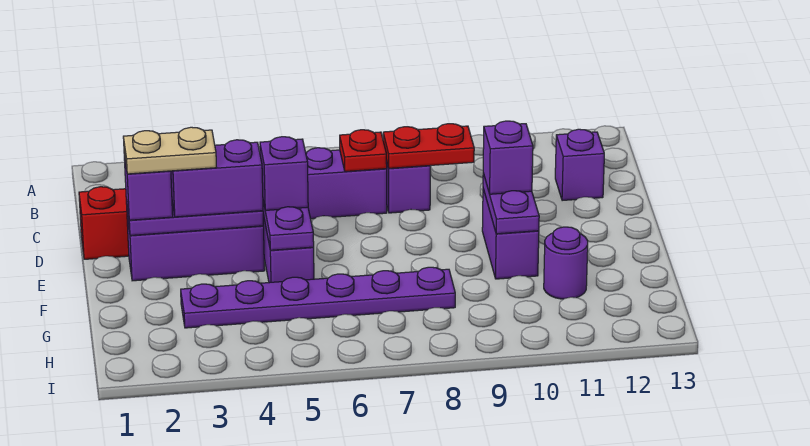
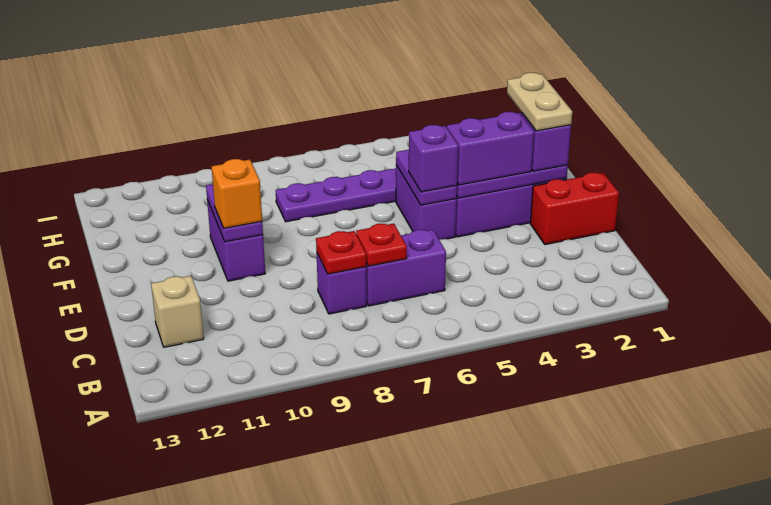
red plate C8:C9 level 2 -> red plate C8 level 2
purple brick C12 level 1 -> tan brick C12 level 1
tan plate E2:E3 level 4 -> tan plate E2:F2 level 4
purple brick E10 level 3 -> orange brick E10 level 3
purple round brick G11 level 1 -> none

